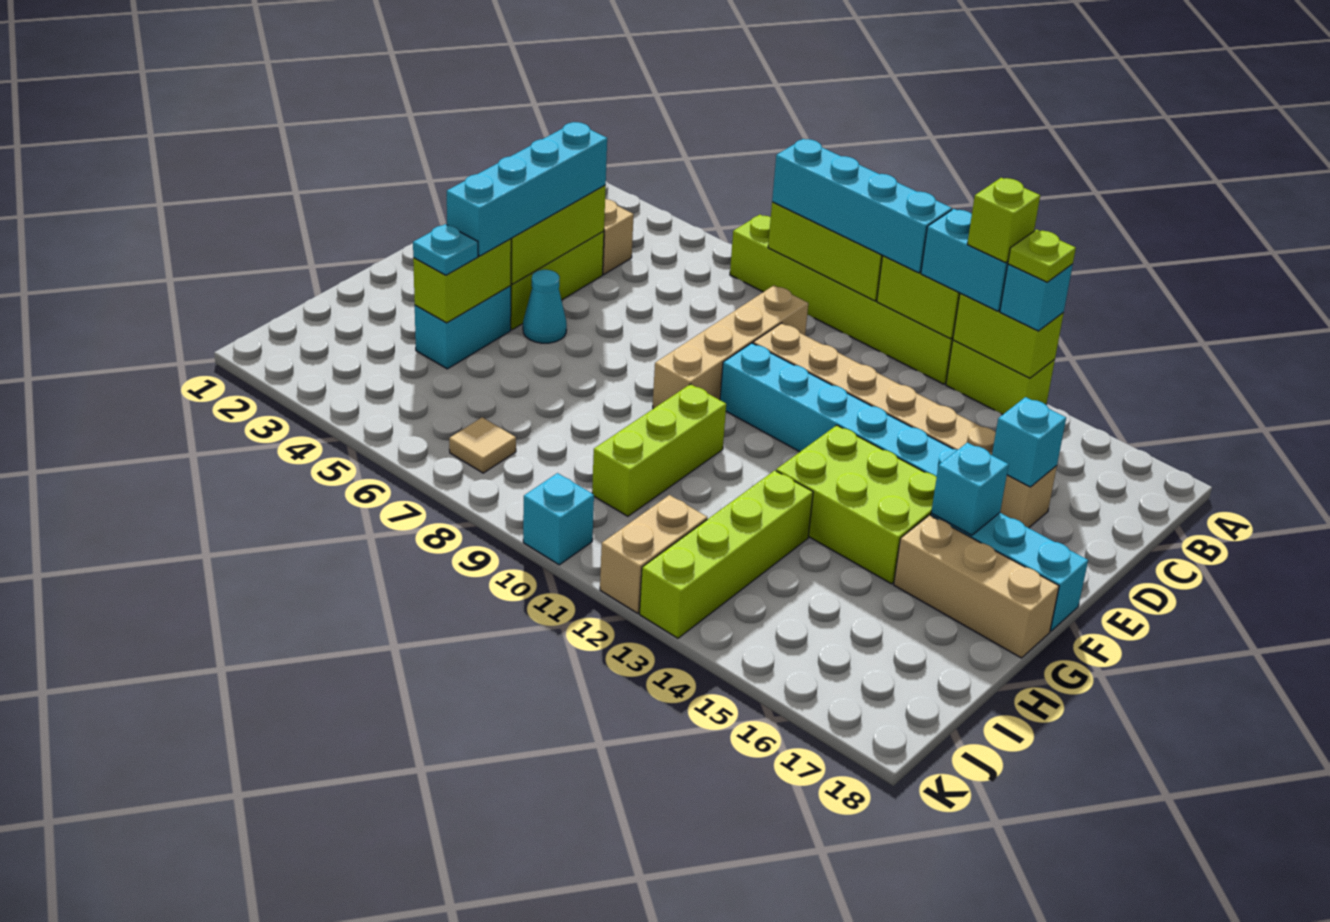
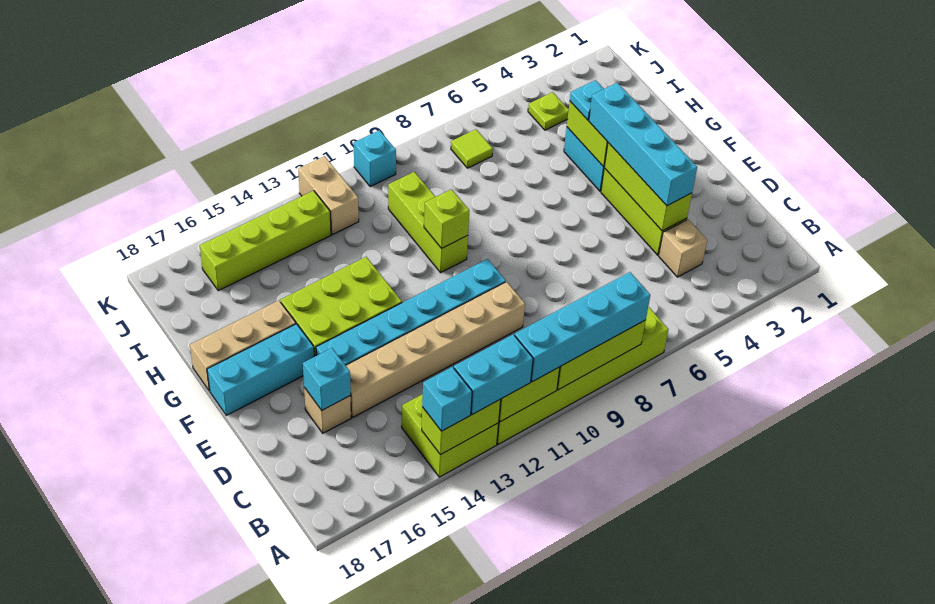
lime brick A13:A14 level 1 -> lime brick A13:B14 level 1
lime brick A13 level 4 -> lime brick G10 level 2
lime plate A14 level 4 -> lime plate J4 level 1
tan brick C9:F9 level 1 -> none
cyan cone F5 level 1 -> none
cyan brick F16 level 2 -> none
lime brick H13:K13 level 1 -> lime brick J13:J16 level 1
tan tile J7 level 1 -> lime tile J7 level 1

